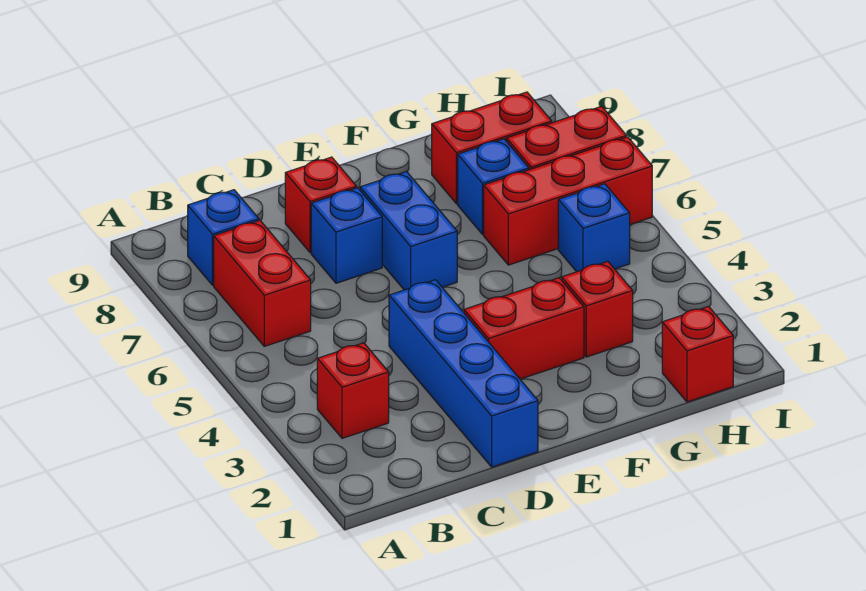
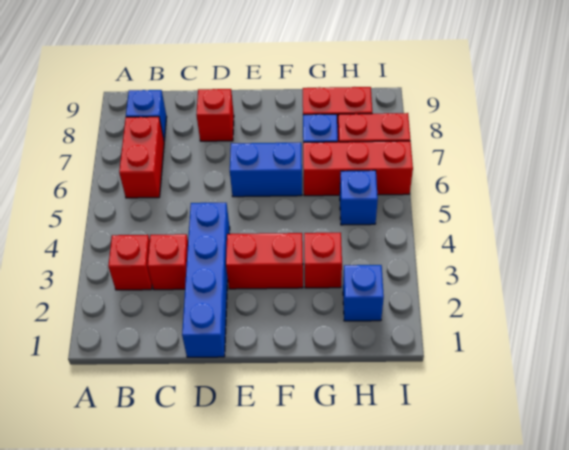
blue brick D7 level 1 -> blue brick H2 level 1
blue brick E6:E7 level 1 -> blue brick E6:F6 level 1
red brick H1 level 1 -> red brick C3 level 1

